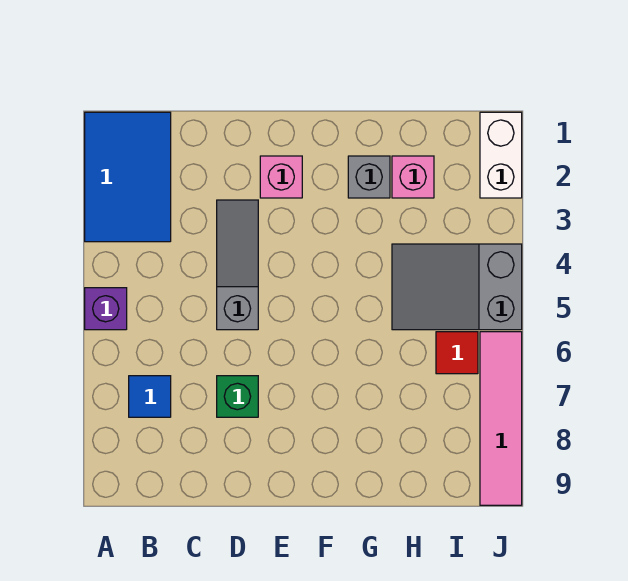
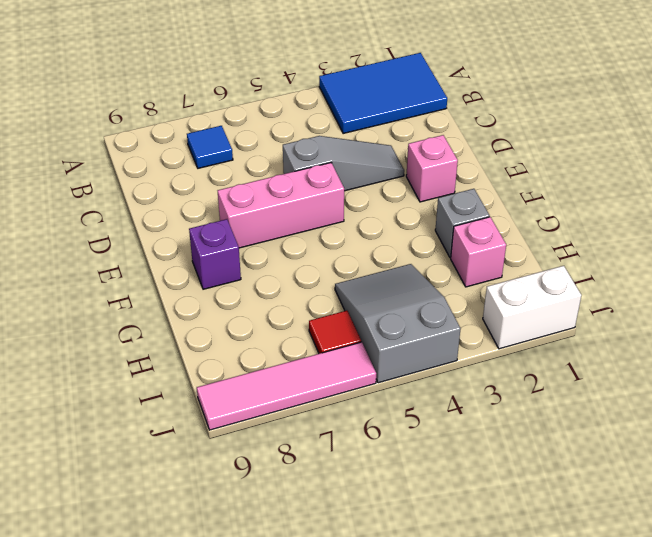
purple brick A5 level 1 -> purple brick F8 level 1
green brick D7 level 1 -> none
none -> pink brick E5:E7 level 1

